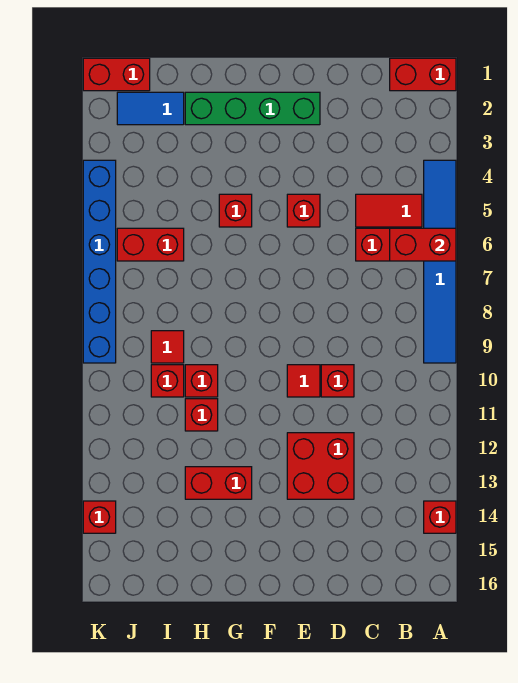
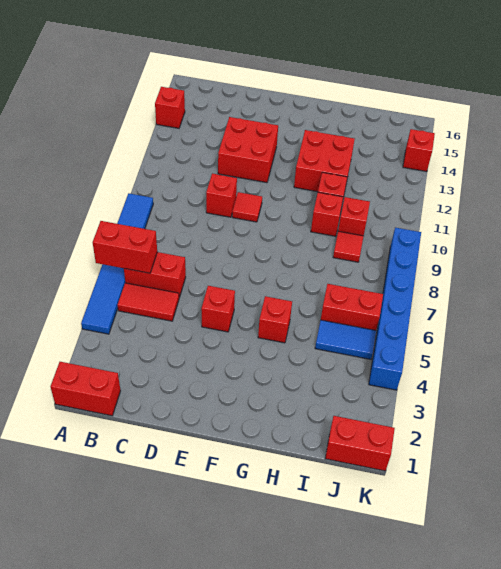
green brick E2:H2 level 1 -> none
red brick G13:H13 level 1 -> red brick G12:H13 level 1
blue tile I2:J2 level 1 -> blue tile I5:J5 level 1

